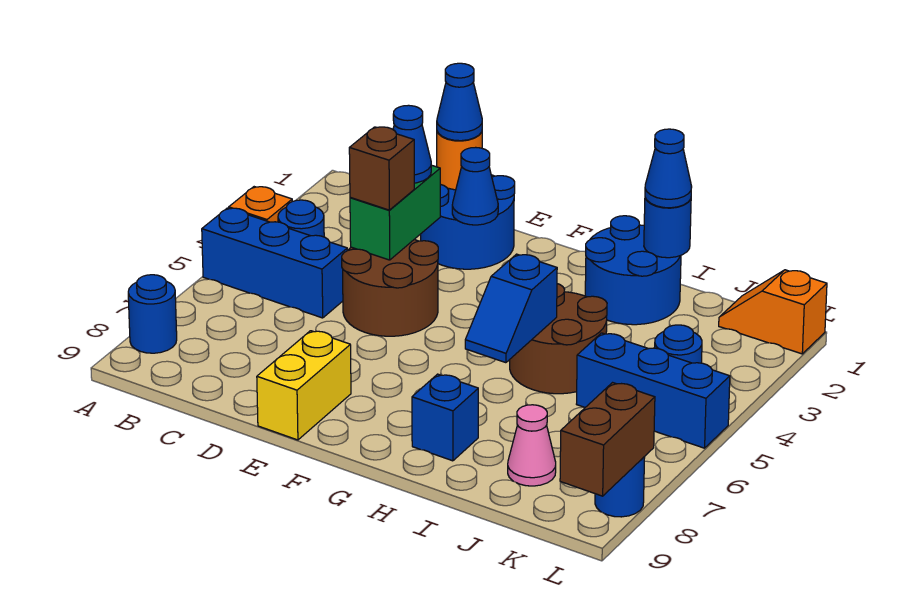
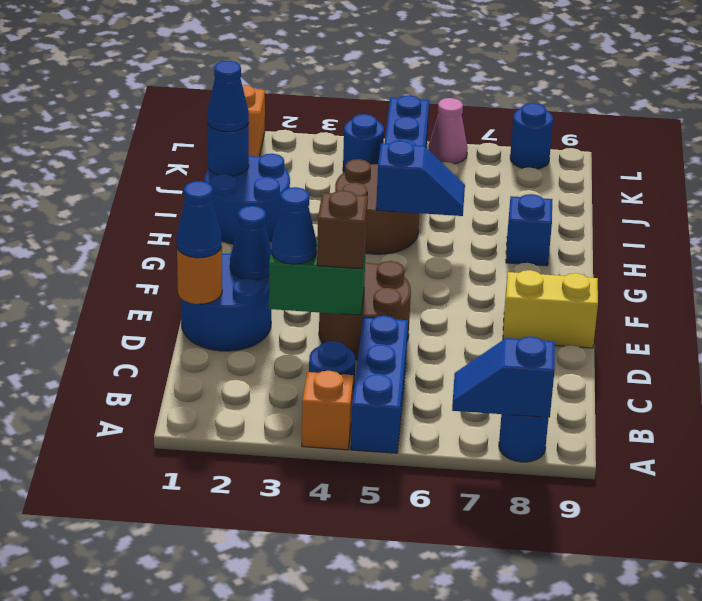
none -> blue slope A7:A8 level 2 top 8
pink cone J8 level 1 -> pink cone L6 level 1
brown brick L8:L9 level 2 -> none

